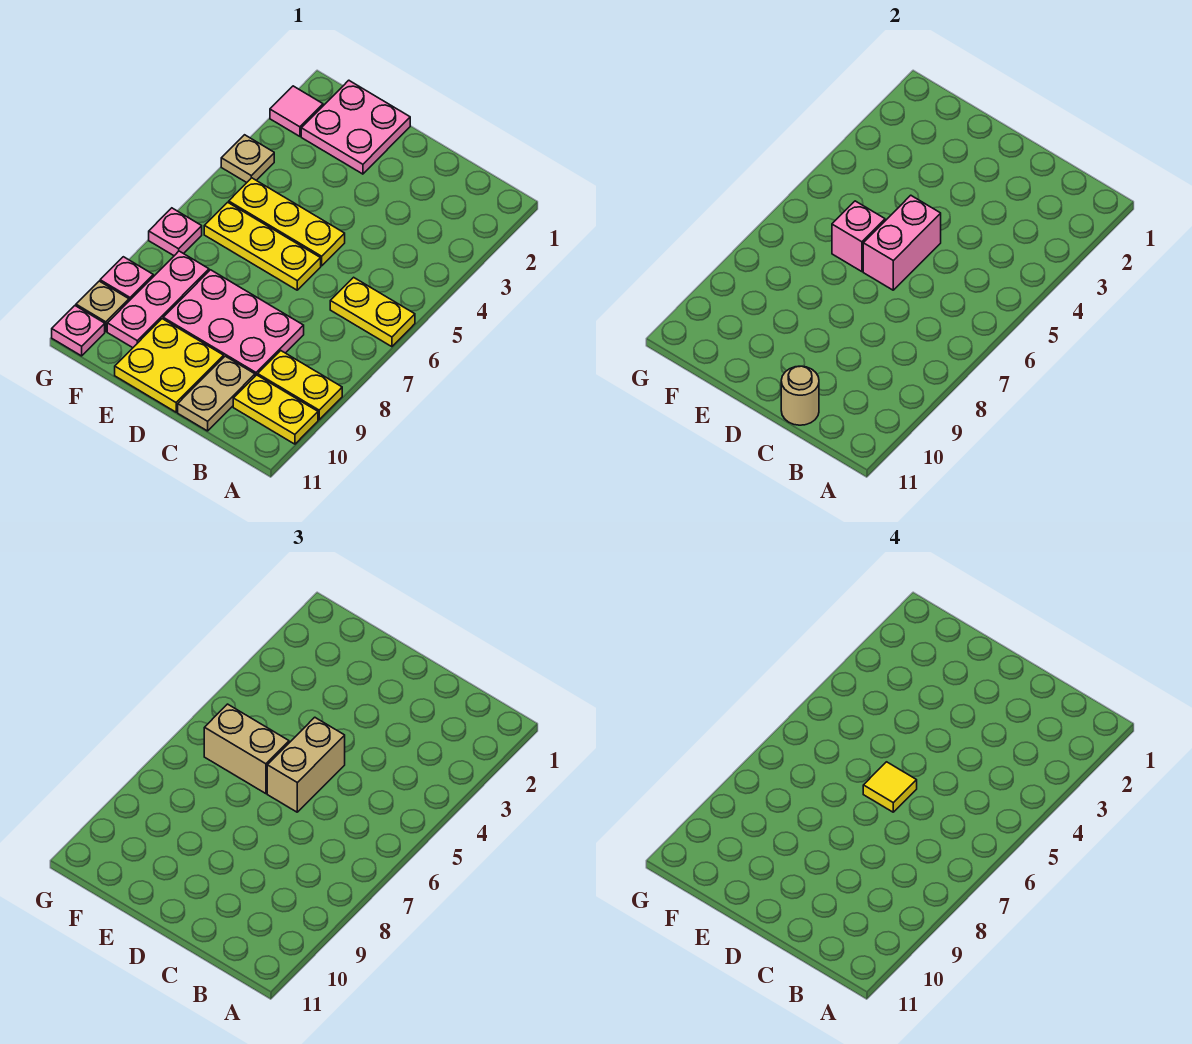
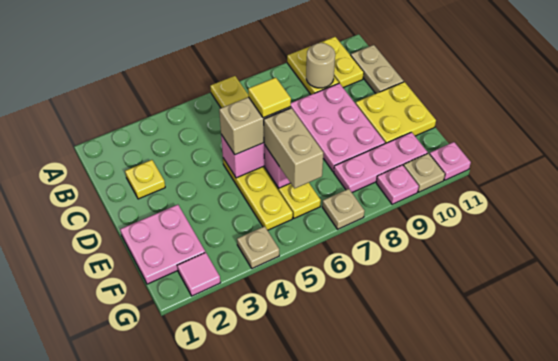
none -> yellow plate C2 level 1
tan plate C10:C11 level 1 -> tan plate B11:C11 level 1
tan round brick C11 level 2 -> tan round brick B9 level 2
pink plate G7 level 1 -> tan plate G7 level 1

